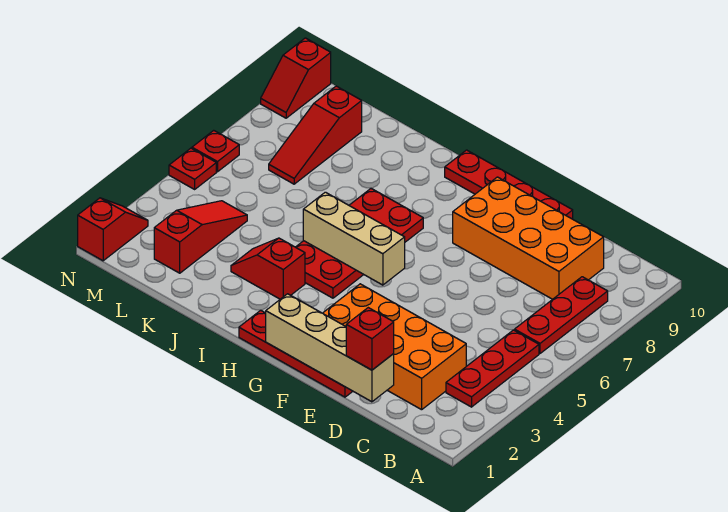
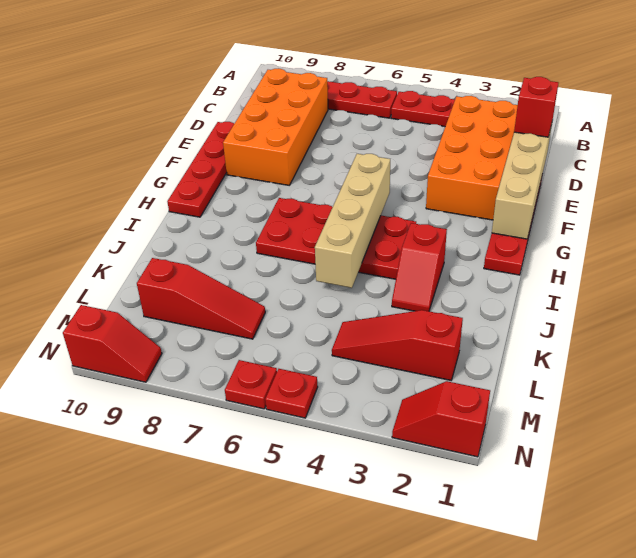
tan brick G5:I5 level 2 -> tan brick G5:J5 level 2

